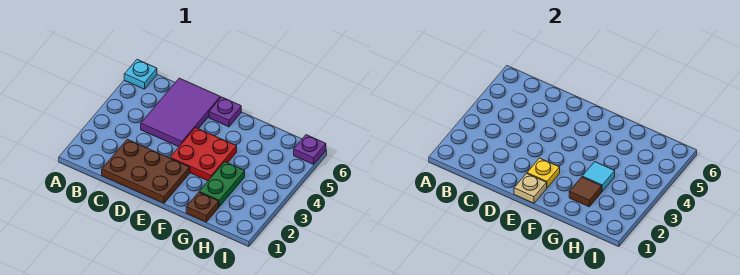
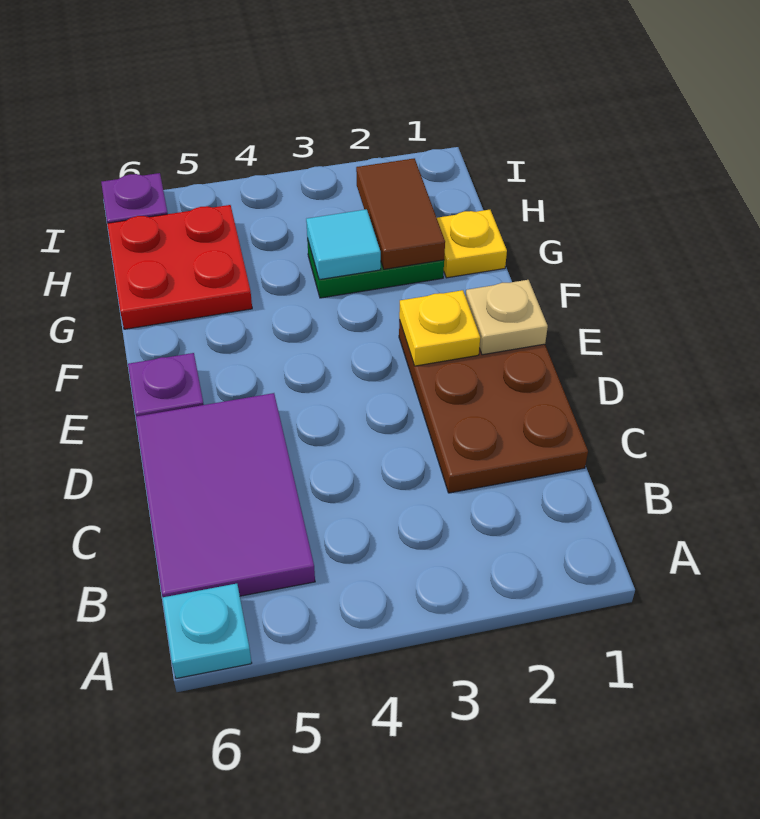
purple tile C4:D6 level 1 -> purple tile B5:D6 level 1
red plate E3:F4 level 1 -> red plate G5:H6 level 1
brown plate G1 level 1 -> yellow plate G1 level 1
brown tile G2 level 2 -> brown tile G2:H2 level 2

